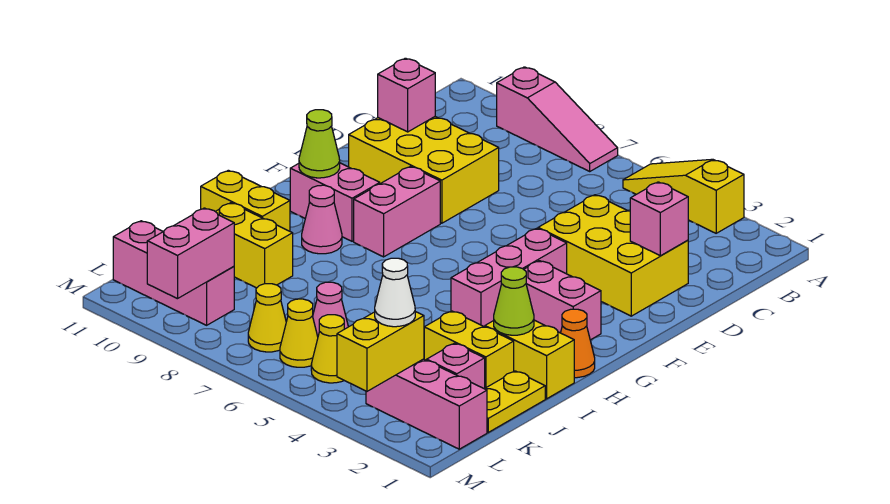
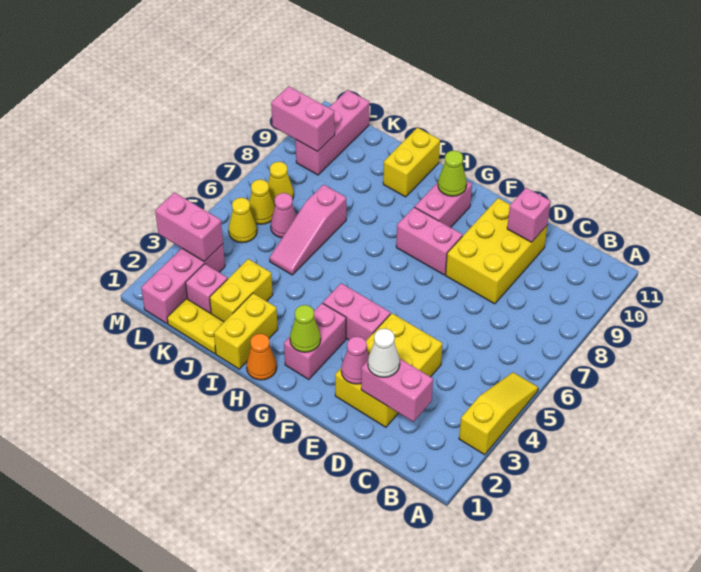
pink slope A7:A9 level 1 top 9 -> pink slope J5:J7 level 1 top 7
pink brick D2 level 2 -> pink brick C2:D2 level 2
pink brick F4:H4 level 1 -> pink brick F4:G4 level 1
pink cone H9 level 1 -> pink cone E2 level 2
lime cone I2 level 2 -> lime cone G2 level 2
yellow brick J9:J10 level 1 -> none
yellow brick L3:M3 level 2 -> pink brick L3:M3 level 2
white cone L3 level 3 -> white cone D2 level 3

